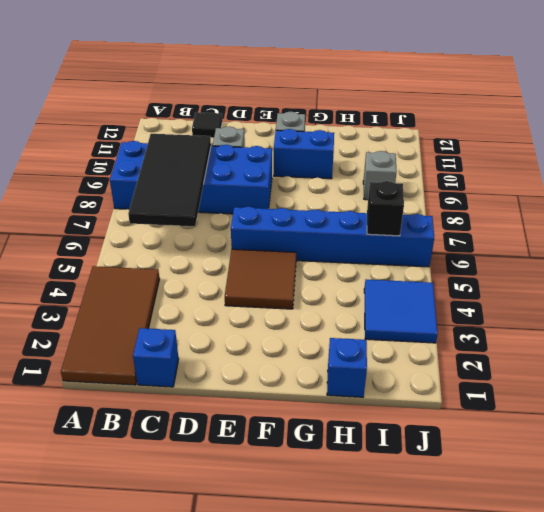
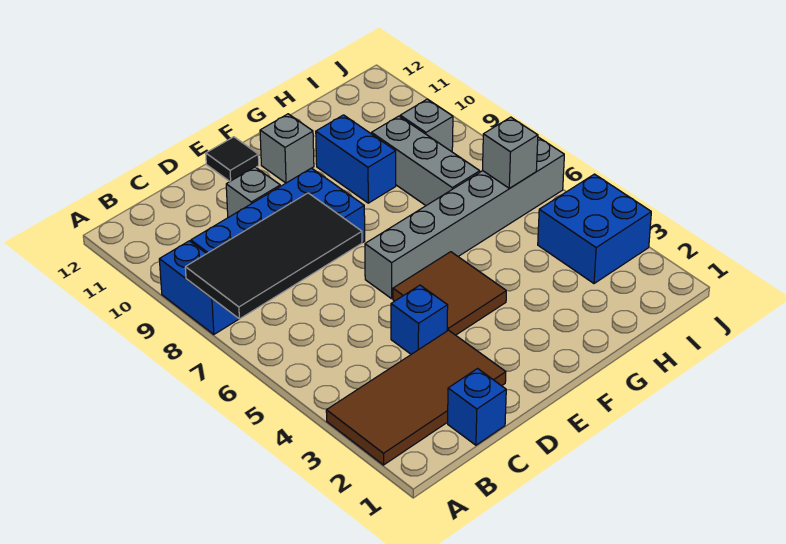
brown tile A1:B4 level 1 -> brown tile A2:D3 level 1
black tile B6:C9 level 2 -> black tile A7:D8 level 2
black tile C12 level 1 -> black tile E12 level 1
blue brick E6:J6 level 1 -> grey brick E6:J6 level 1
blue brick F10:G10 level 1 -> blue brick G9:G10 level 1
blue brick H1 level 1 -> blue brick D4 level 1
none -> grey brick H7:H9 level 1
blue tile I3:J4 level 1 -> blue brick I3:J4 level 1
black brick I6 level 2 -> grey brick I6 level 2

